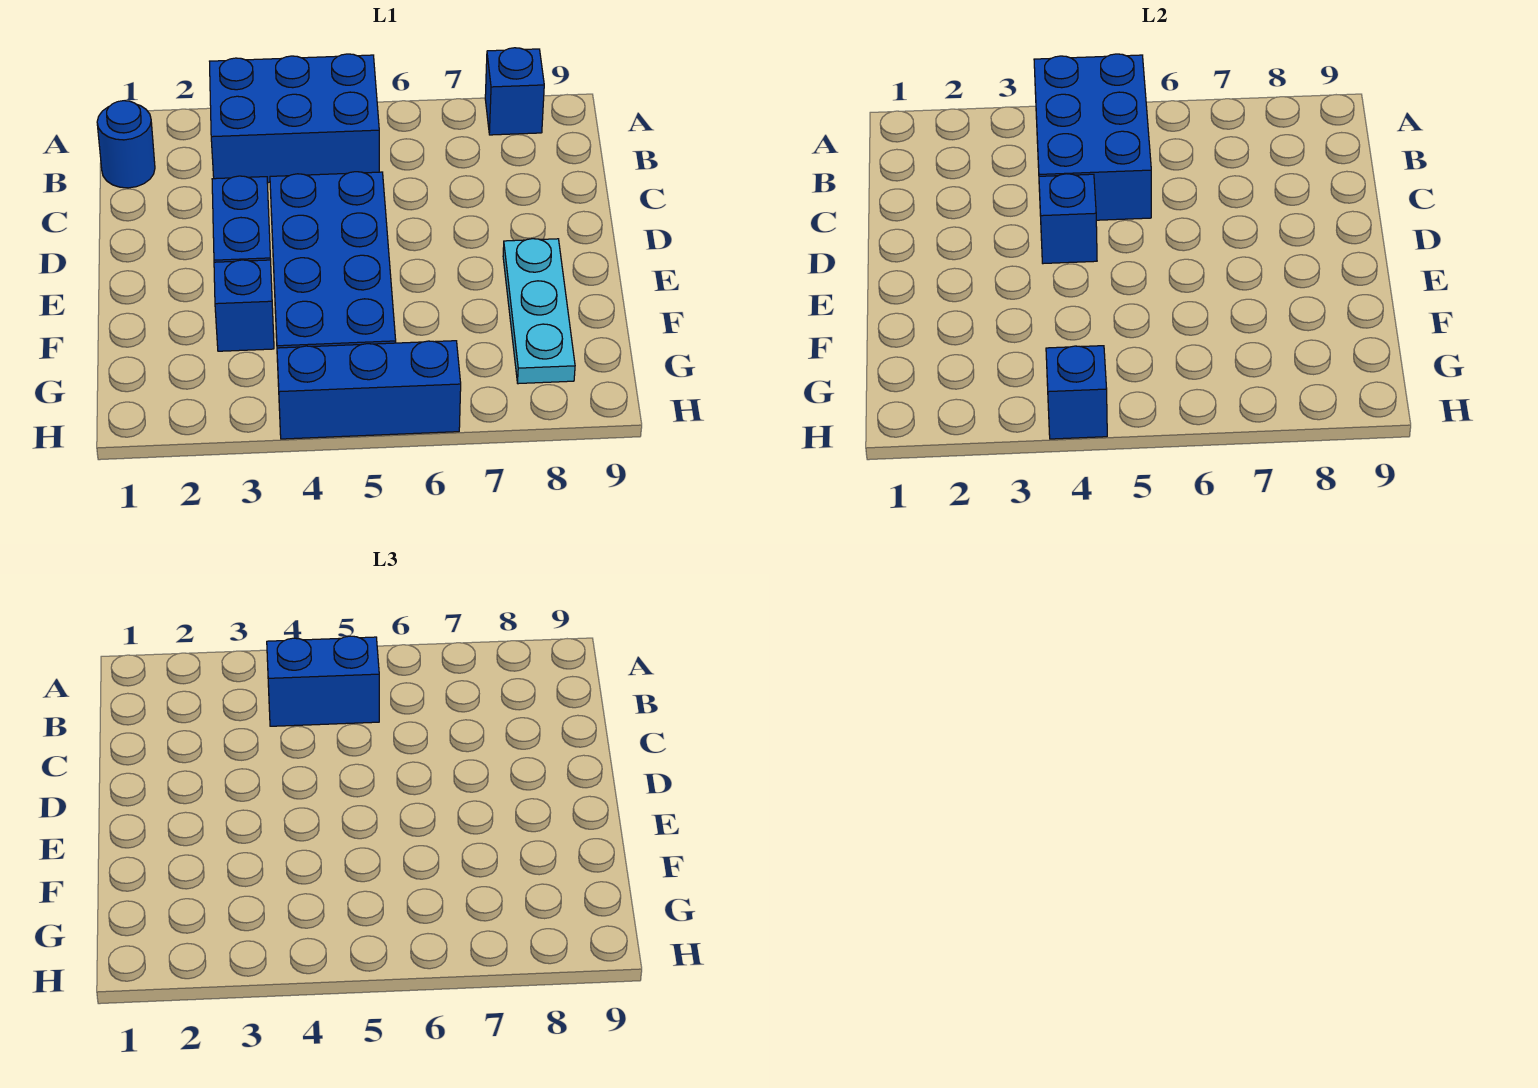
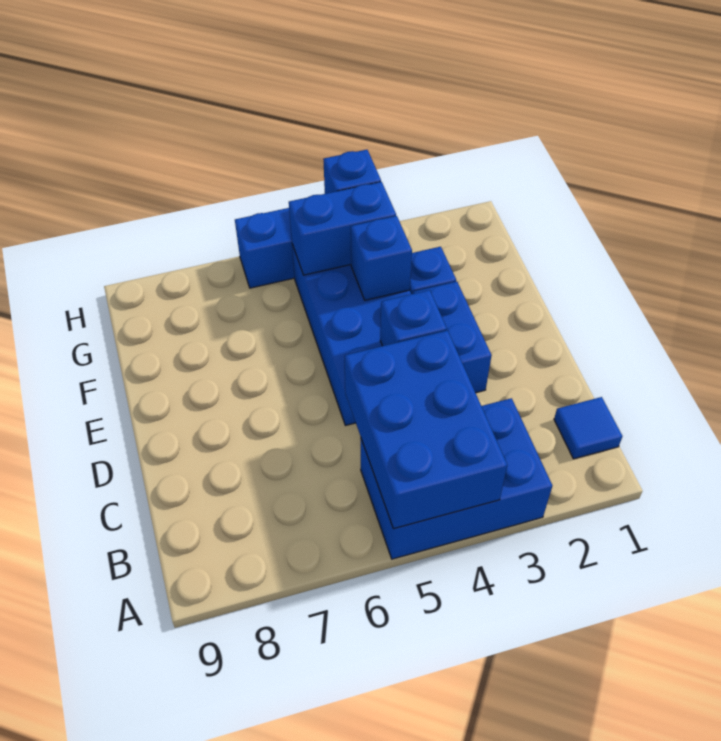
blue brick A8 level 1 -> blue brick F4 level 2
blue round brick B1 level 1 -> blue tile B1 level 1
blue brick B4:B5 level 3 -> blue brick G4:G5 level 2
cyan plate E8:G8 level 1 -> none

